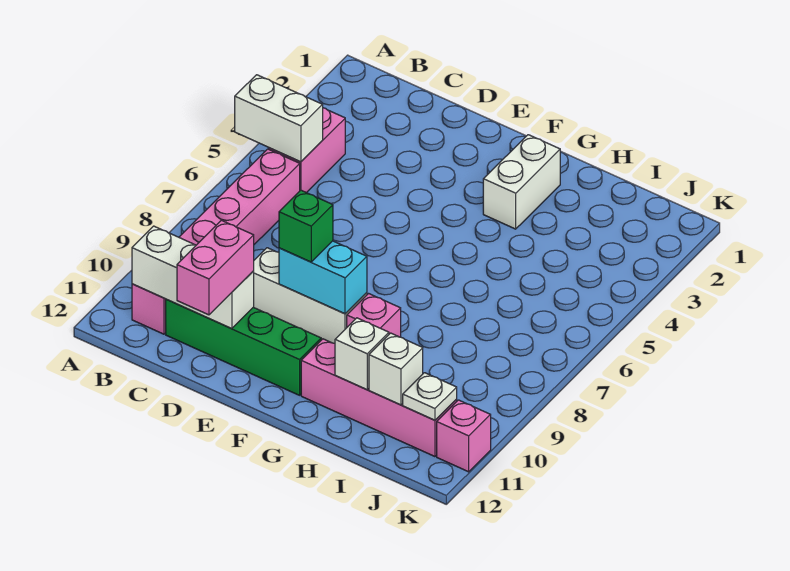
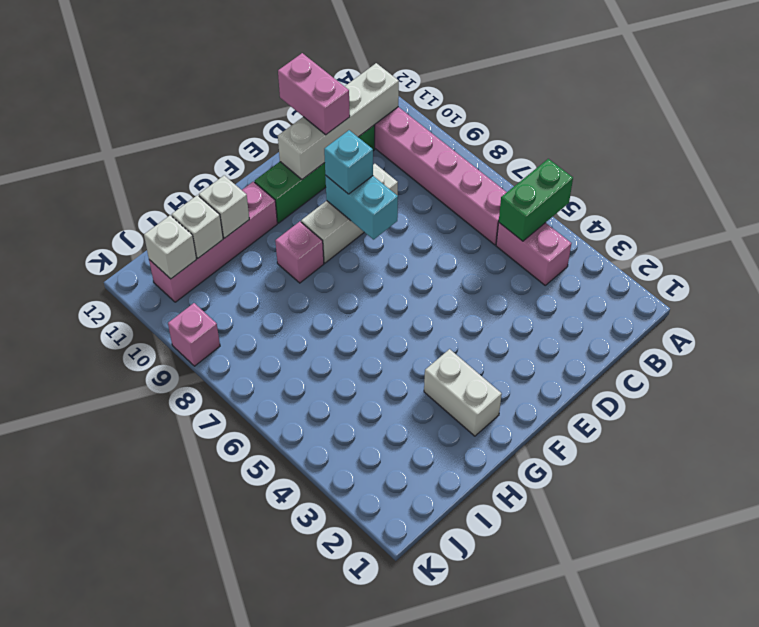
white brick A5:B5 level 2 -> green brick A5:B5 level 2
white brick B11:D11 level 2 -> white brick B11:E11 level 2
cyan brick E9:F9 level 2 -> cyan brick E8:E9 level 2
green brick E9 level 3 -> cyan brick E9 level 3
white plate J11 level 2 -> white brick J11 level 2
pink brick K11 level 1 -> pink brick K9 level 1

